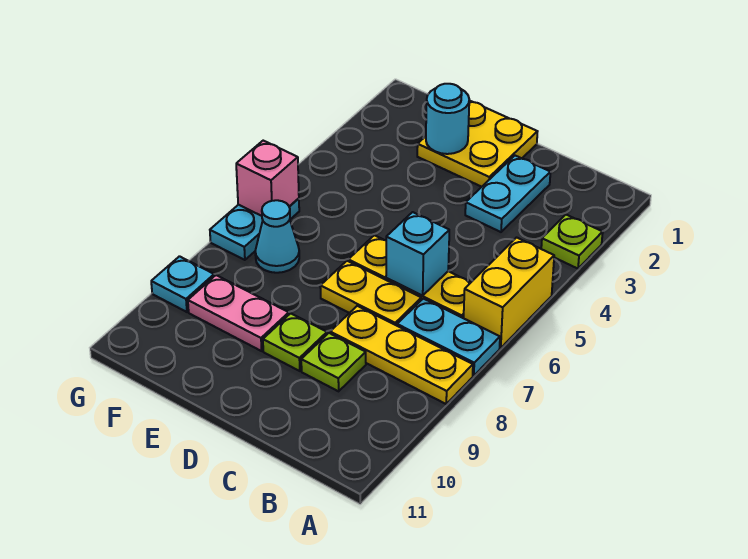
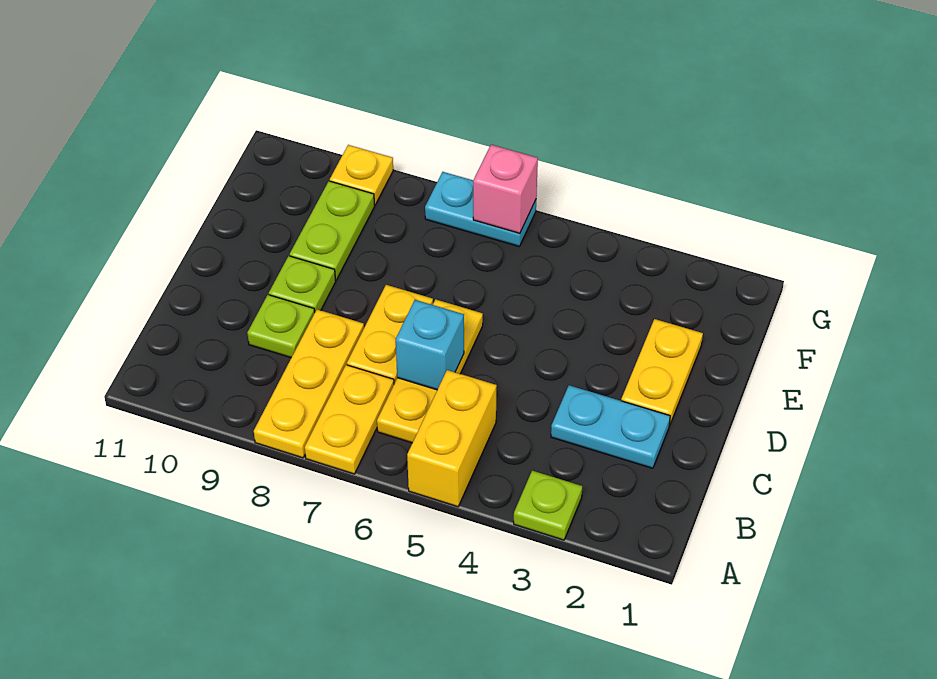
yellow brick A5:A6 level 1 -> yellow brick A5:B5 level 1
cyan plate A7:B7 level 1 -> yellow plate A7:B7 level 1
yellow plate D1:E2 level 1 -> yellow plate D2:E2 level 1
cyan round brick E2 level 2 -> none
pink plate E9:F9 level 1 -> lime plate E9:F9 level 1
cyan cone F7 level 1 -> none
cyan plate G9 level 1 -> yellow plate G9 level 1

